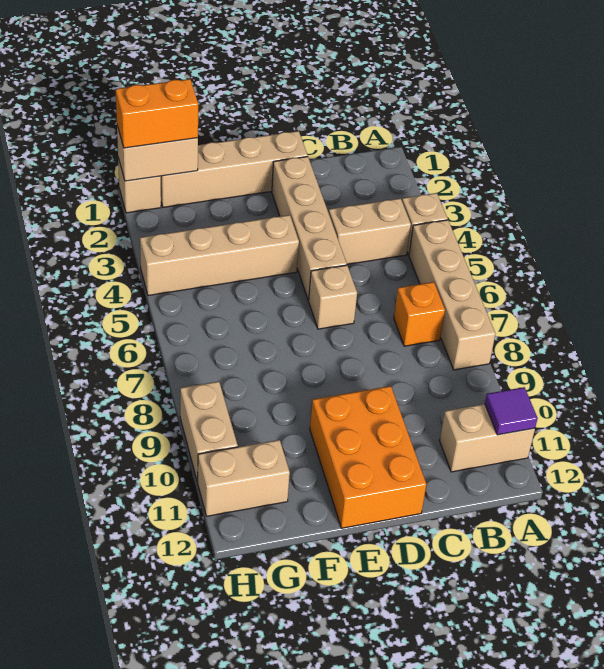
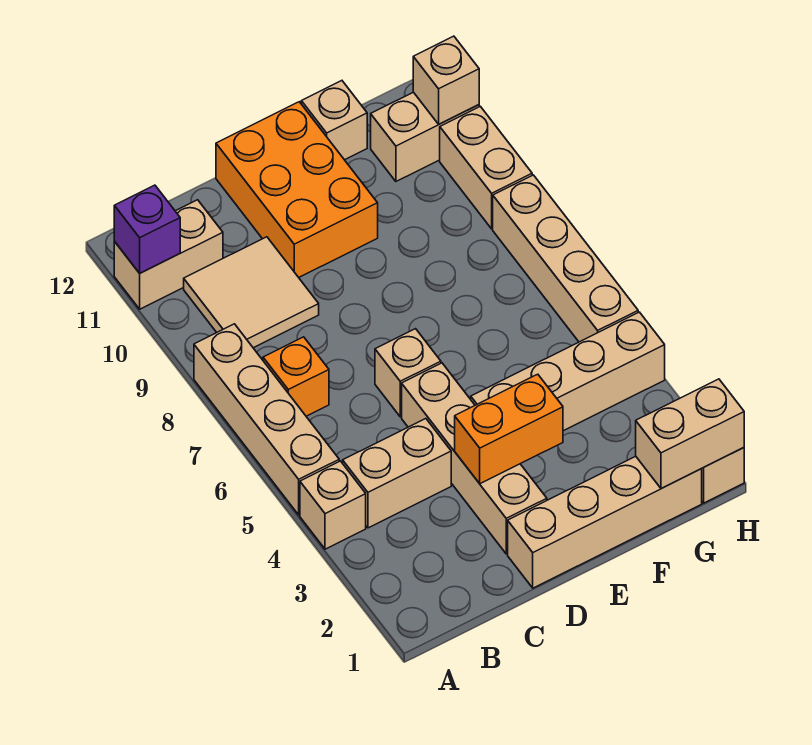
purple tile A11 level 2 -> purple brick A11 level 2
none -> tan tile B9:C10 level 1
none -> tan brick F12 level 1
orange brick G1:H1 level 3 -> orange brick D3:E3 level 2
none -> tan brick H5:H8 level 1
none -> tan brick H11 level 2

